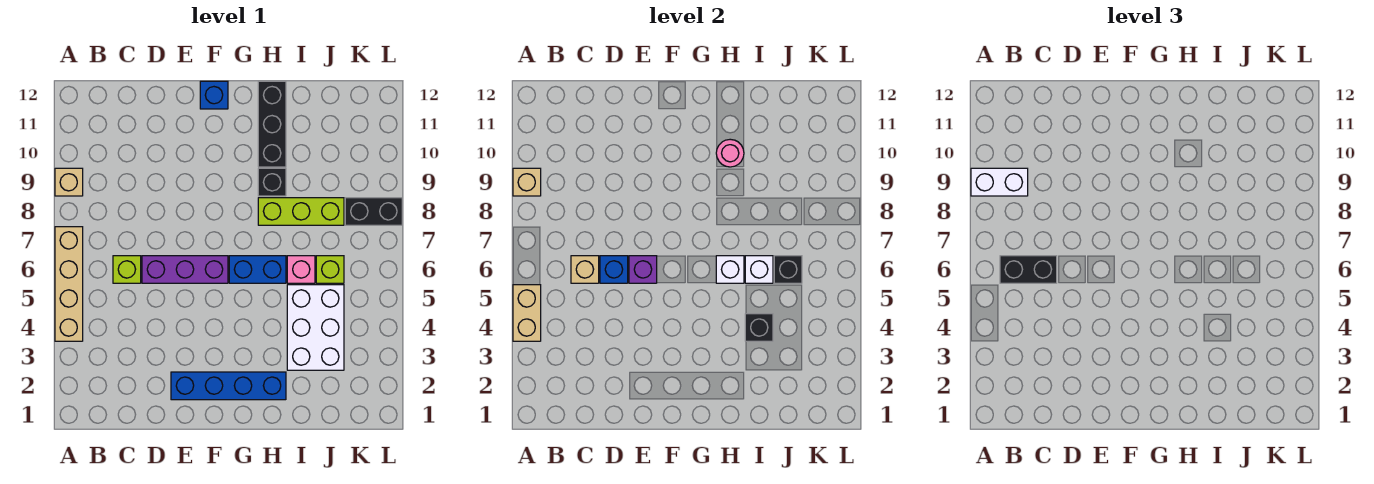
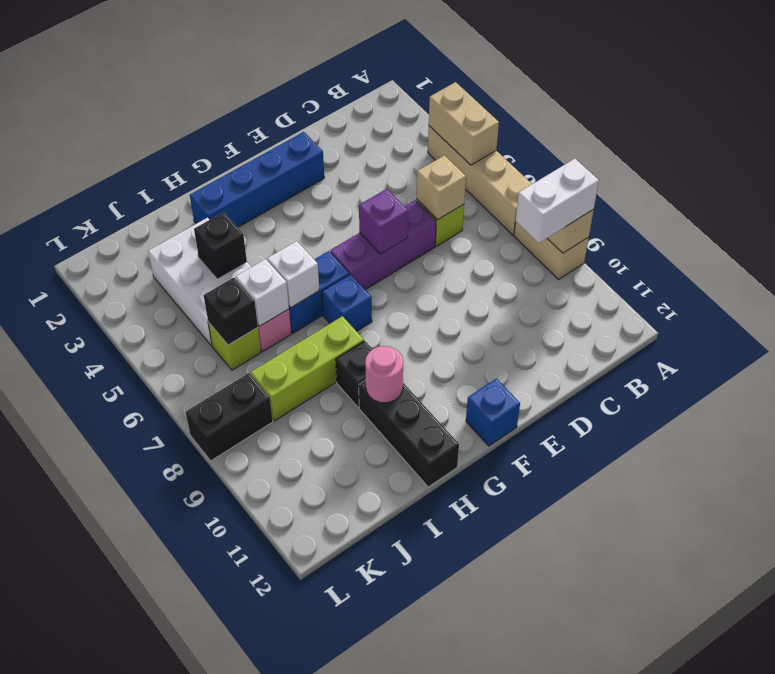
tan brick A9 level 1 -> tan brick A8:A9 level 1
black brick B6:C6 level 3 -> none
blue brick D6 level 2 -> blue brick G7 level 1

